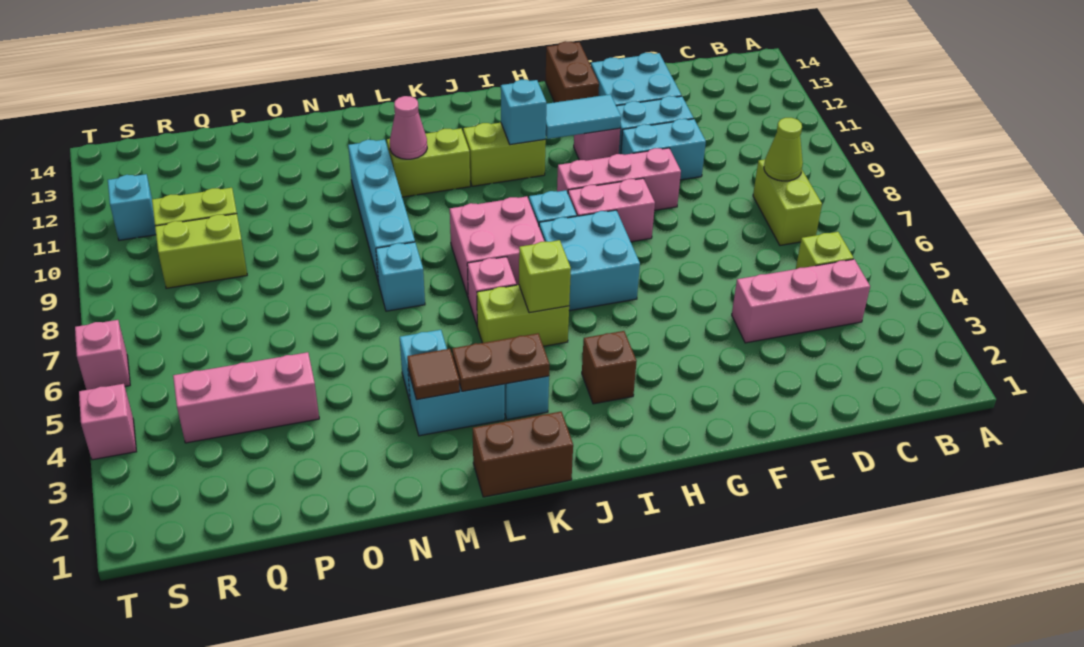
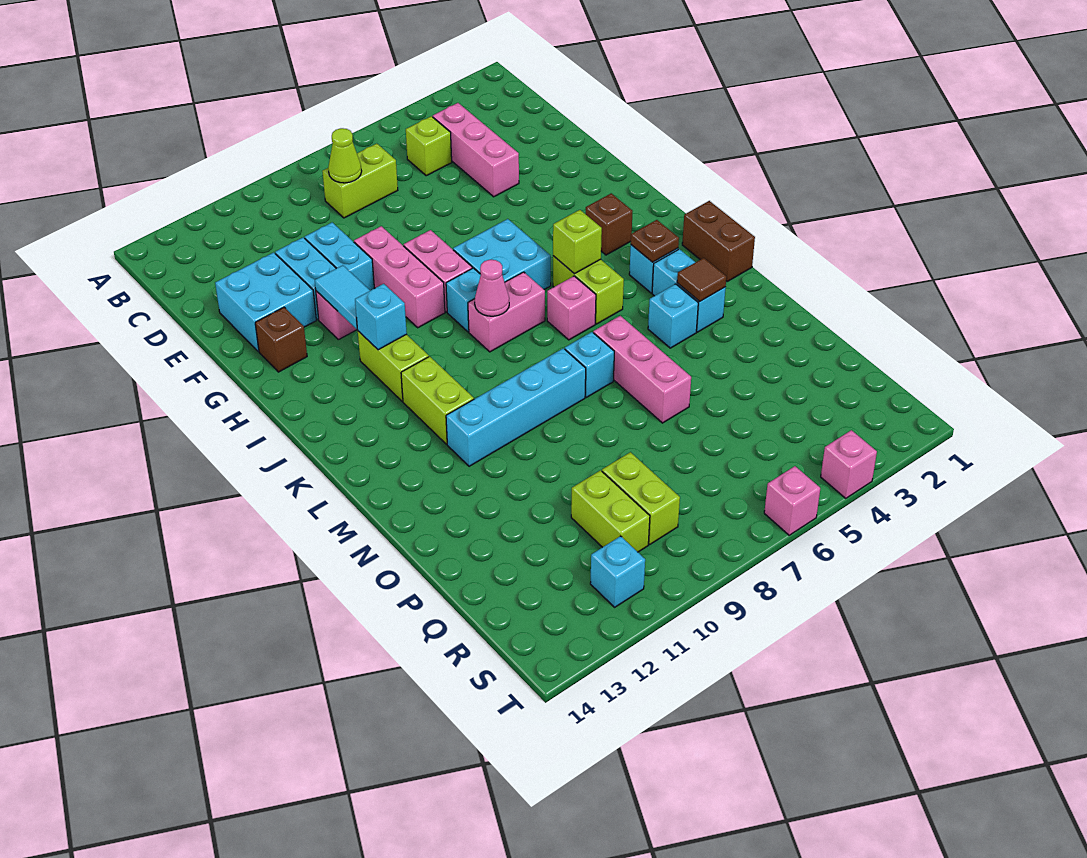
brown brick G13:G14 level 1 -> brown brick G13 level 1
pink brick J7:K8 level 1 -> pink brick J7:J8 level 1
brown plate K3:L3 level 2 -> brown plate K3 level 2
pink cone L11 level 2 -> pink cone J8 level 2
pink brick P4:R4 level 1 -> pink brick M6:O6 level 1

